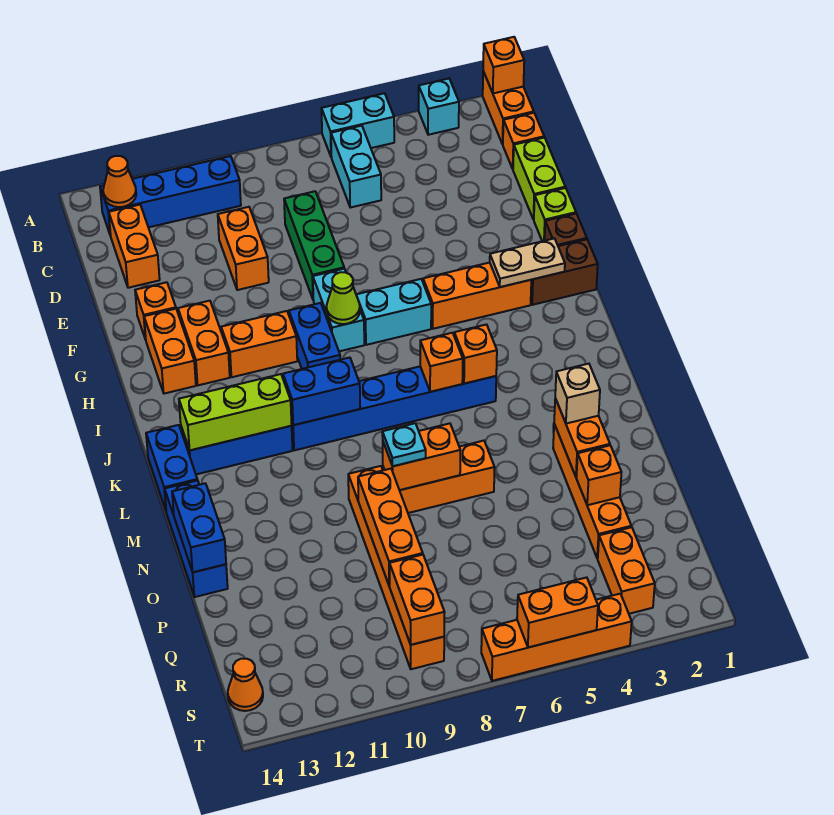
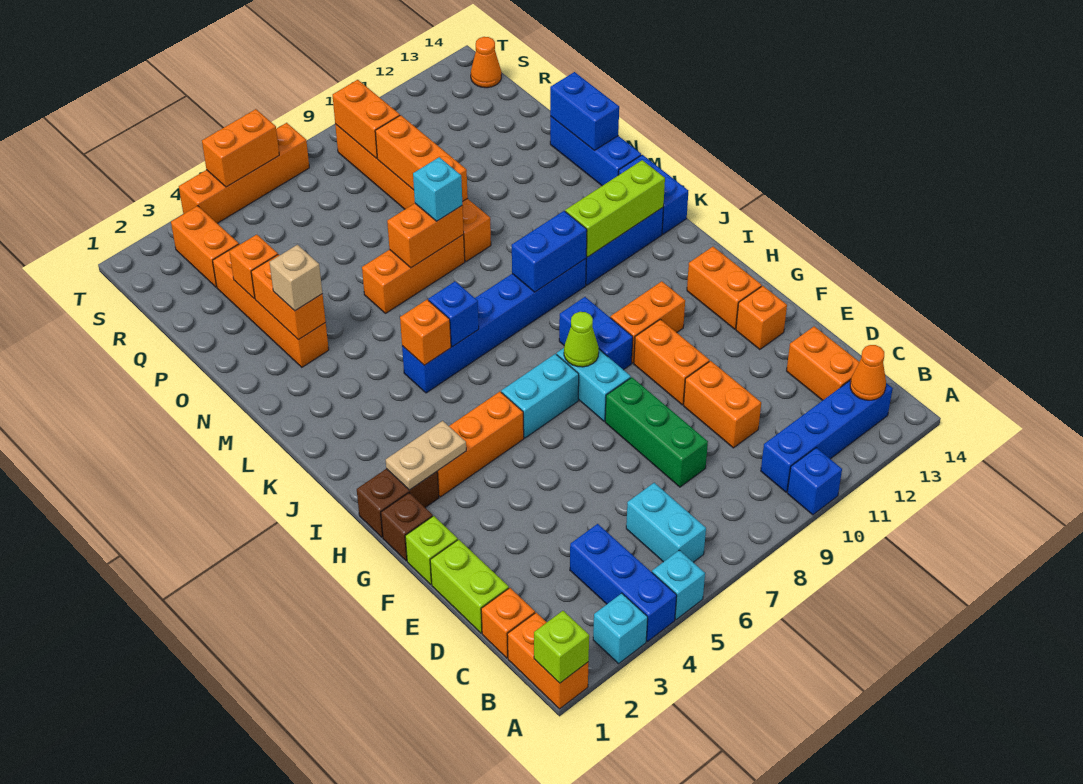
orange brick A1 level 2 -> lime brick A1 level 2
none -> blue brick A4:C4 level 1
cyan brick A5:A6 level 1 -> cyan brick A5 level 1
none -> blue brick A10 level 1
orange brick G12:H12 level 1 -> orange brick F10:G10 level 1
orange brick K6 level 2 -> blue brick K6 level 2
cyan plate N8 level 3 -> cyan brick N8 level 3

